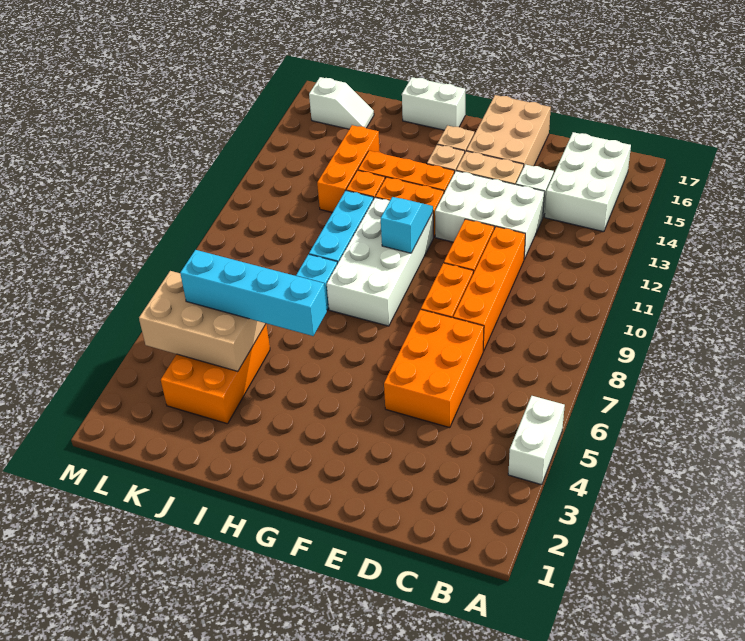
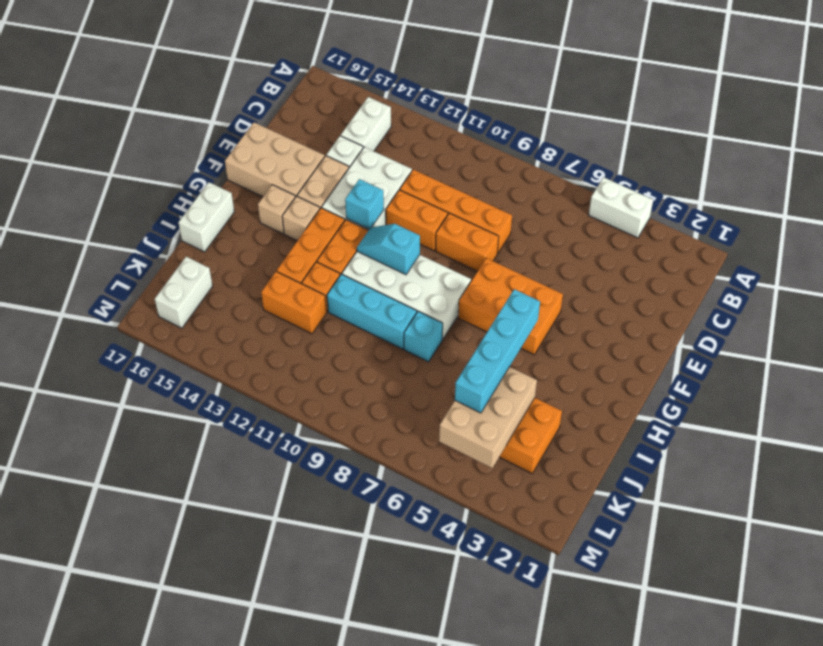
white brick B14:C16 level 1 -> white brick B14:C14 level 1
orange brick D5:E7 level 1 -> orange brick F5:G7 level 1
none -> cyan brick F12 level 2
orange brick J12:J14 level 1 -> orange brick J12:J13 level 1
white slope K16:L16 level 1 top L -> white brick K16:L16 level 1

